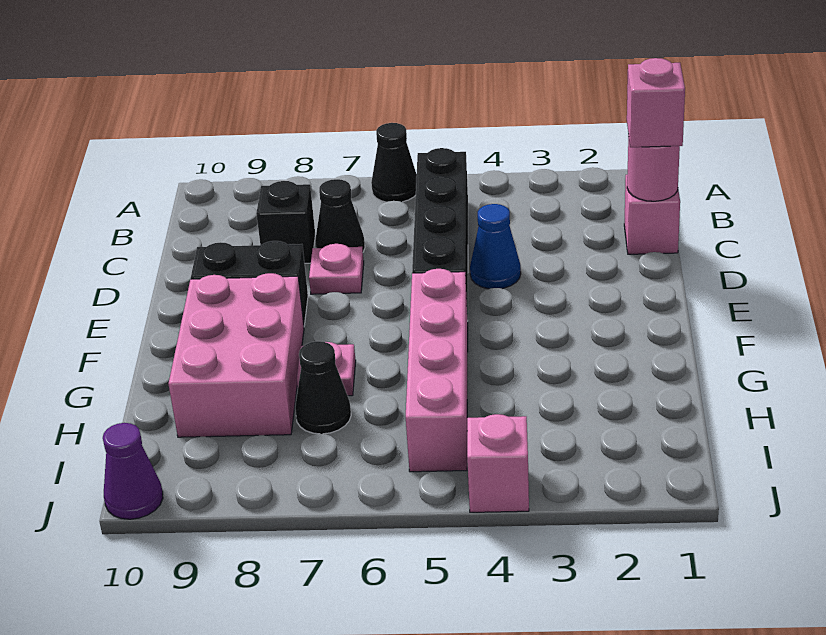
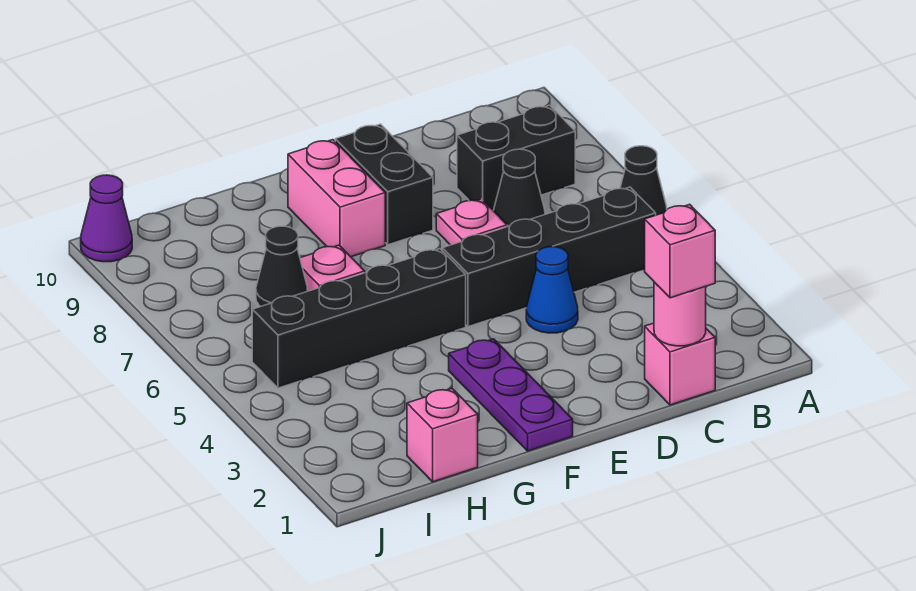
black brick C8 level 1 -> black brick B8:C8 level 1
none -> purple plate F1:F3 level 1
pink brick F5:I5 level 1 -> black brick F5:I5 level 1
pink brick F8:H9 level 1 -> pink brick F8:F9 level 1
pink brick J4 level 1 -> pink brick H1 level 1

